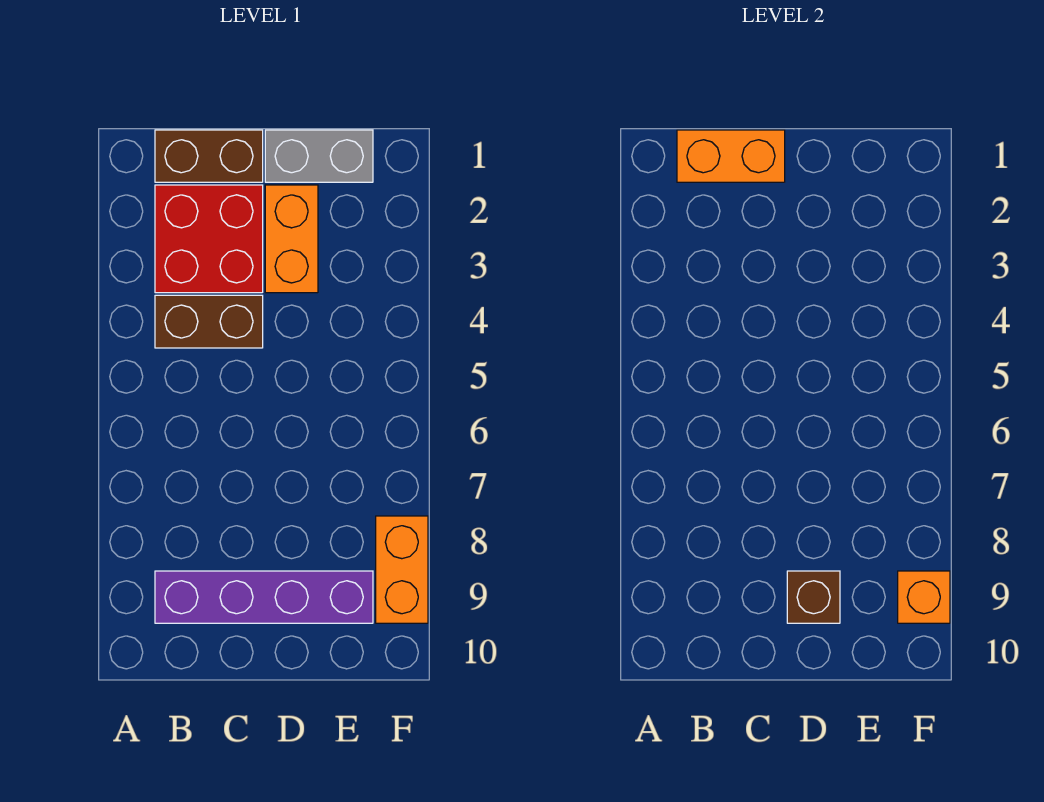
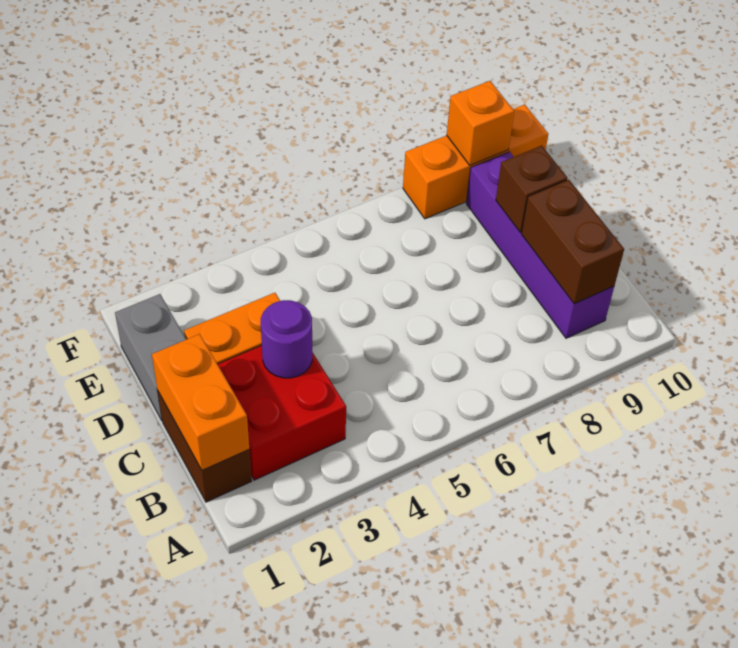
brown brick B4:C4 level 1 -> brown brick B9:C9 level 2
none -> purple round brick C3 level 2
orange brick F8:F9 level 1 -> orange brick F8:F10 level 1

